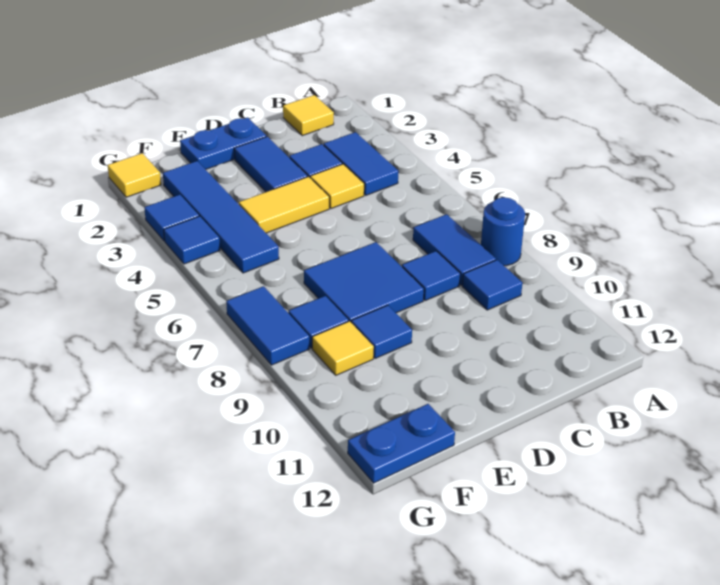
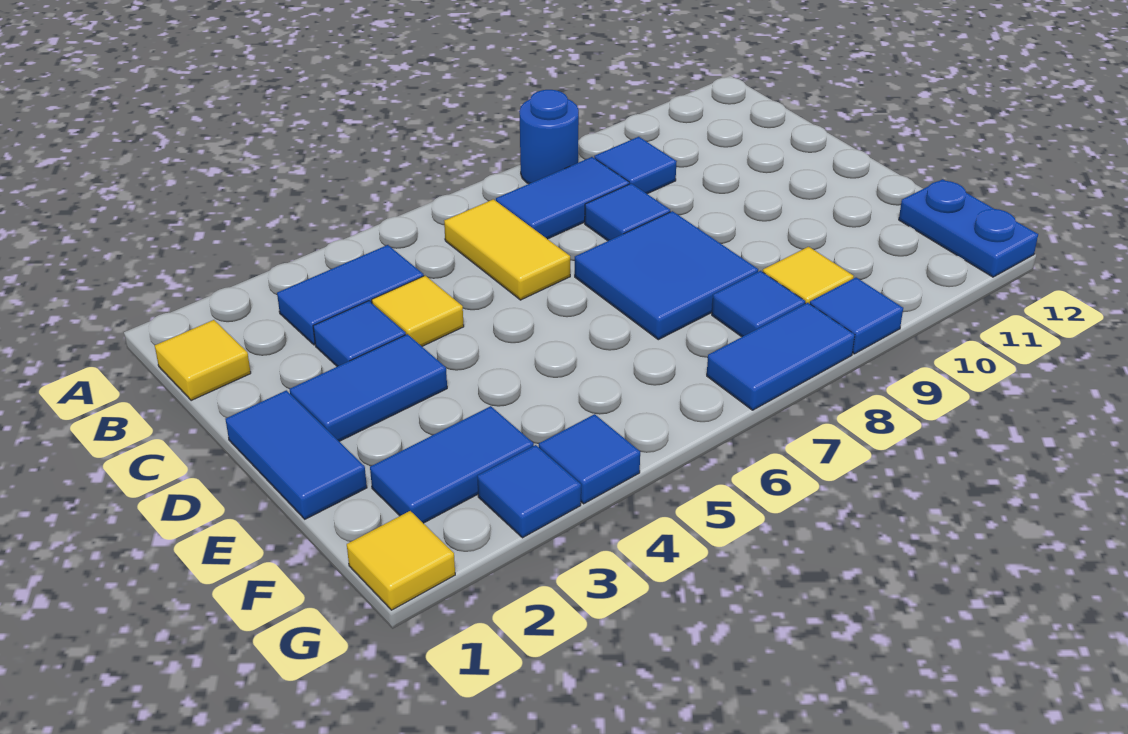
blue plate D1:E1 level 1 -> blue tile D1:E1 level 1
yellow tile D4:E4 level 1 -> yellow tile B6:C6 level 1
blue tile E9 level 1 -> blue tile G9 level 1
blue tile F2:F5 level 1 -> blue tile F2:F3 level 1

